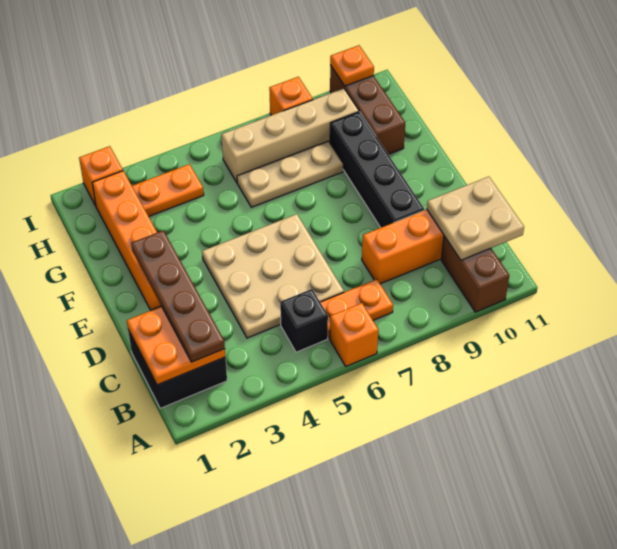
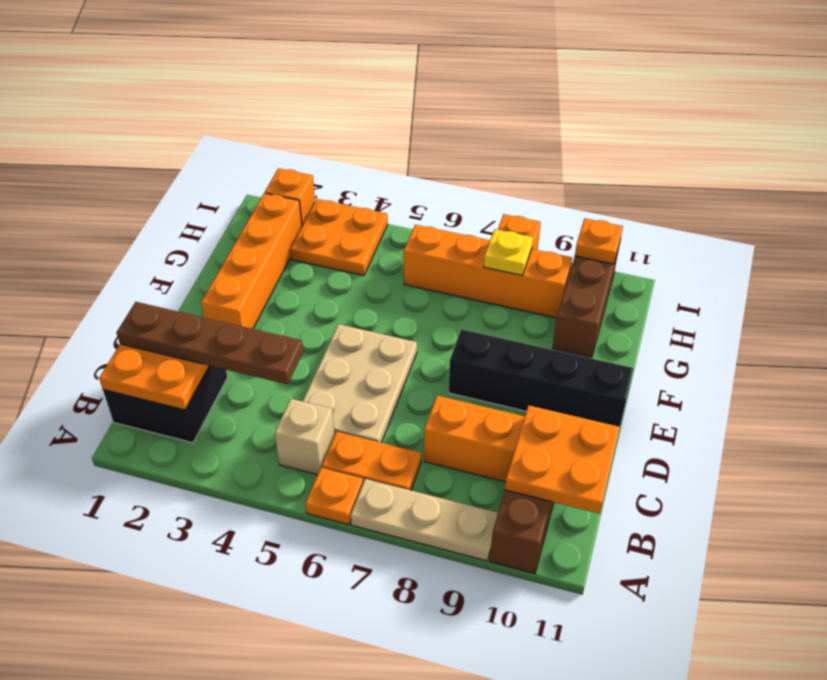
orange brick A6 level 1 -> orange plate A6 level 1
brown plate B2:E2 level 3 -> brown plate C1:C4 level 3
black brick B5 level 1 -> tan brick B5 level 1
tan plate B10:C11 level 2 -> orange plate B10:C11 level 2
tan plate C4:E6 level 1 -> tan plate C5:E6 level 1
black brick D9:G9 level 1 -> black brick E8:E11 level 1
tan plate G6:G8 level 1 -> tan plate A7:A9 level 1
orange plate H3:H4 level 1 -> orange plate H3:I4 level 1
tan brick H6:H9 level 1 -> orange brick H6:H9 level 1
none -> yellow plate H8 level 2

